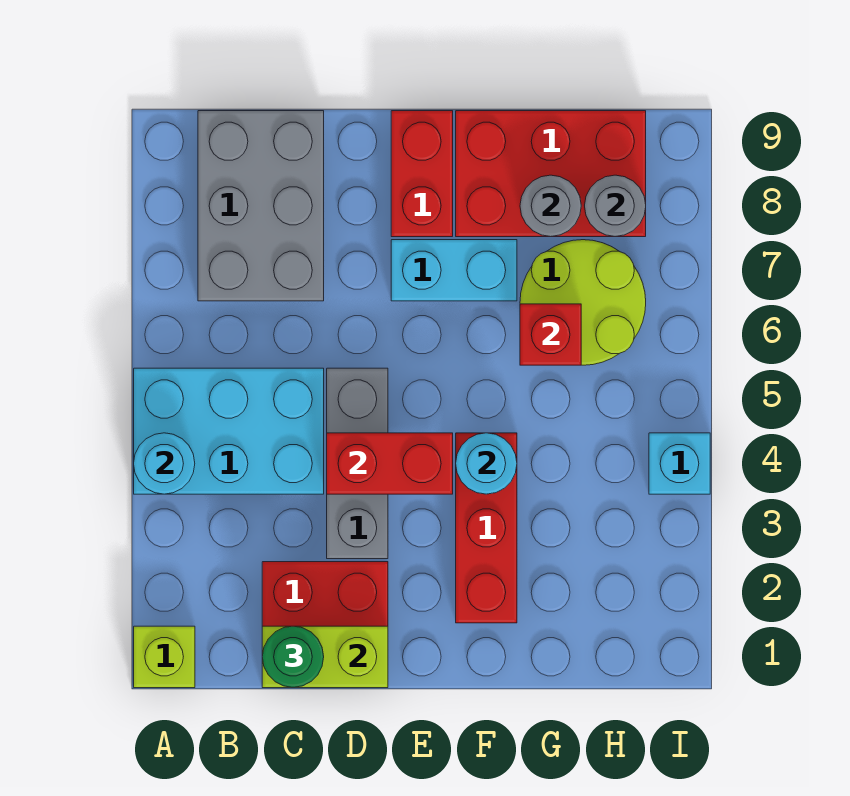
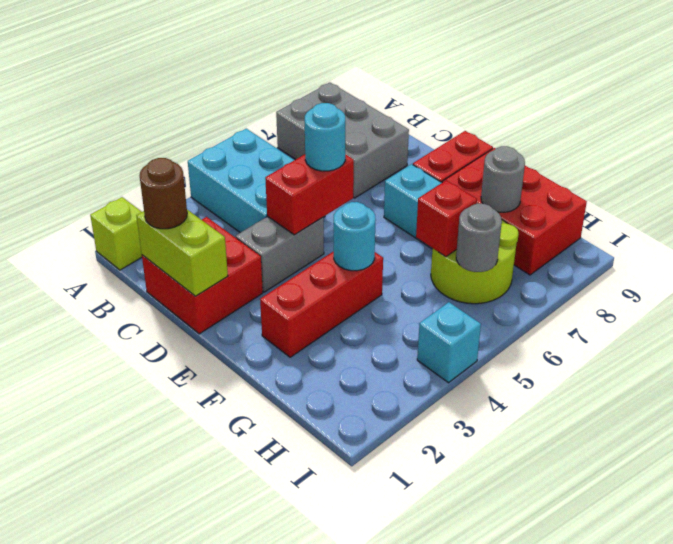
cyan round brick A4 level 2 -> cyan round brick D5 level 3
grey brick B7:C9 level 1 -> grey brick A7:C8 level 1
green round brick C1 level 3 -> brown round brick C1 level 3
grey brick D3:D5 level 1 -> grey brick D3:D4 level 1
red brick D4:E4 level 2 -> red brick D4:D5 level 2
grey round brick H8 level 2 -> grey round brick H6 level 2

